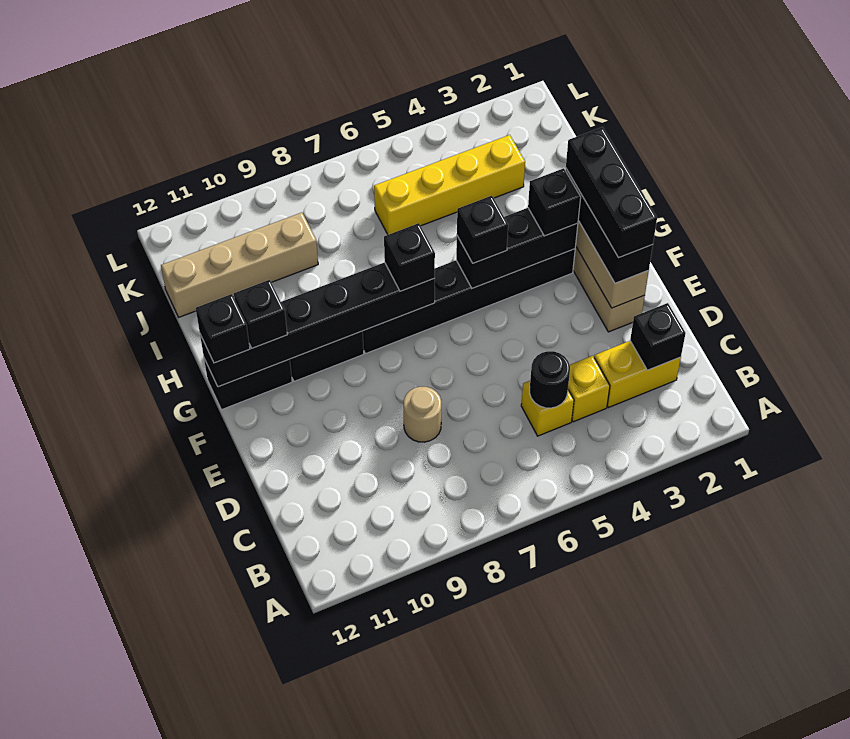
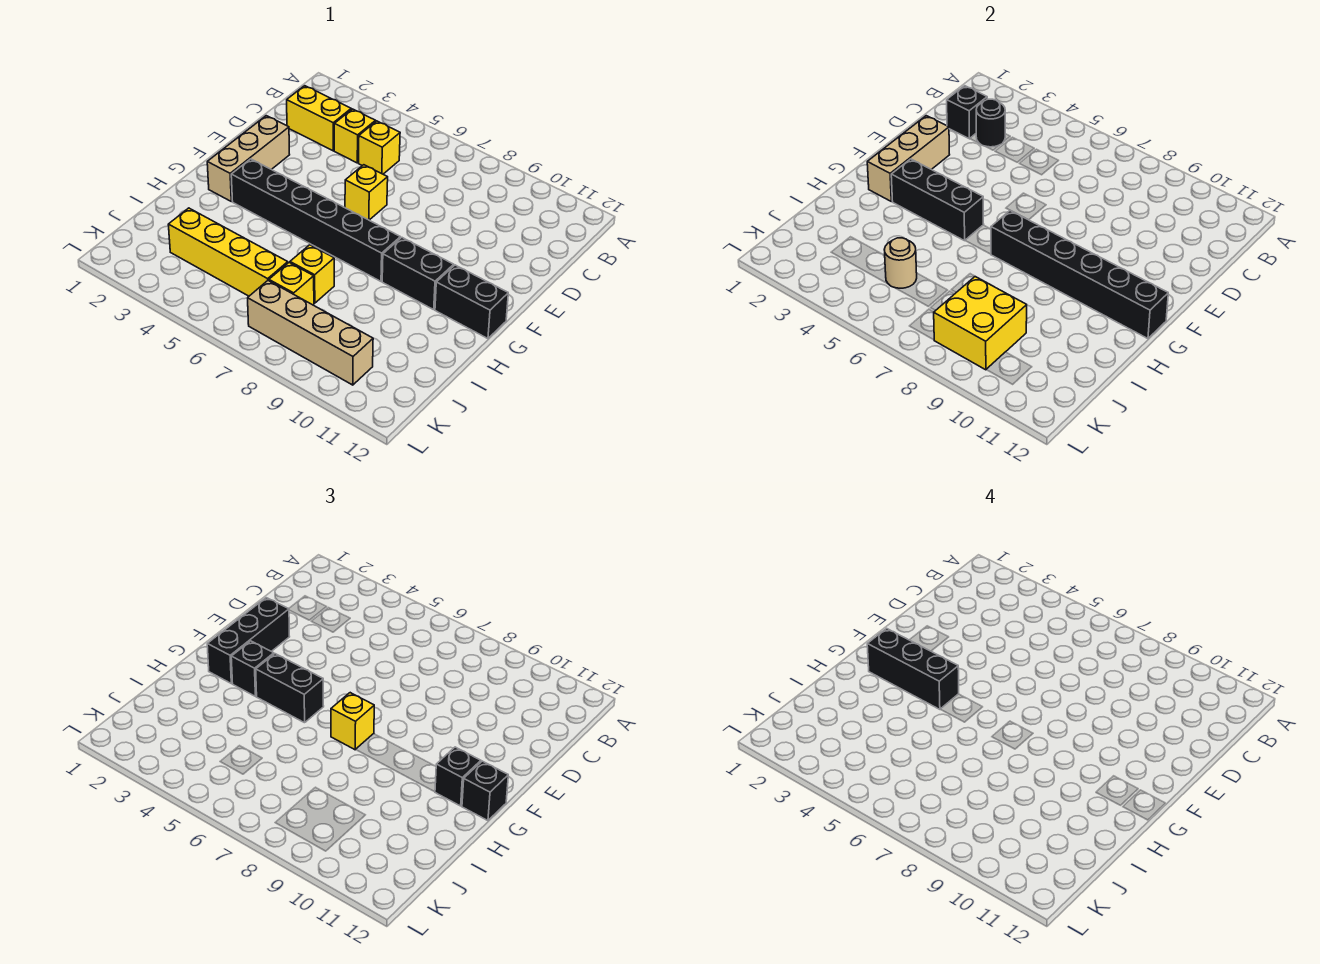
black round brick C5 level 2 -> black round brick C3 level 2
tan round brick D8 level 1 -> tan round brick J5 level 2
black brick E2:G2 level 4 -> black brick G2:G4 level 4
none -> yellow brick E6 level 1
black brick G5 level 3 -> black brick G4:G5 level 3
black brick G7 level 3 -> yellow brick G7 level 3
none -> yellow brick I7 level 1
none -> yellow brick J7 level 1
none -> yellow brick J8:K9 level 2
tan brick J9:J12 level 1 -> tan brick K7:K10 level 1

